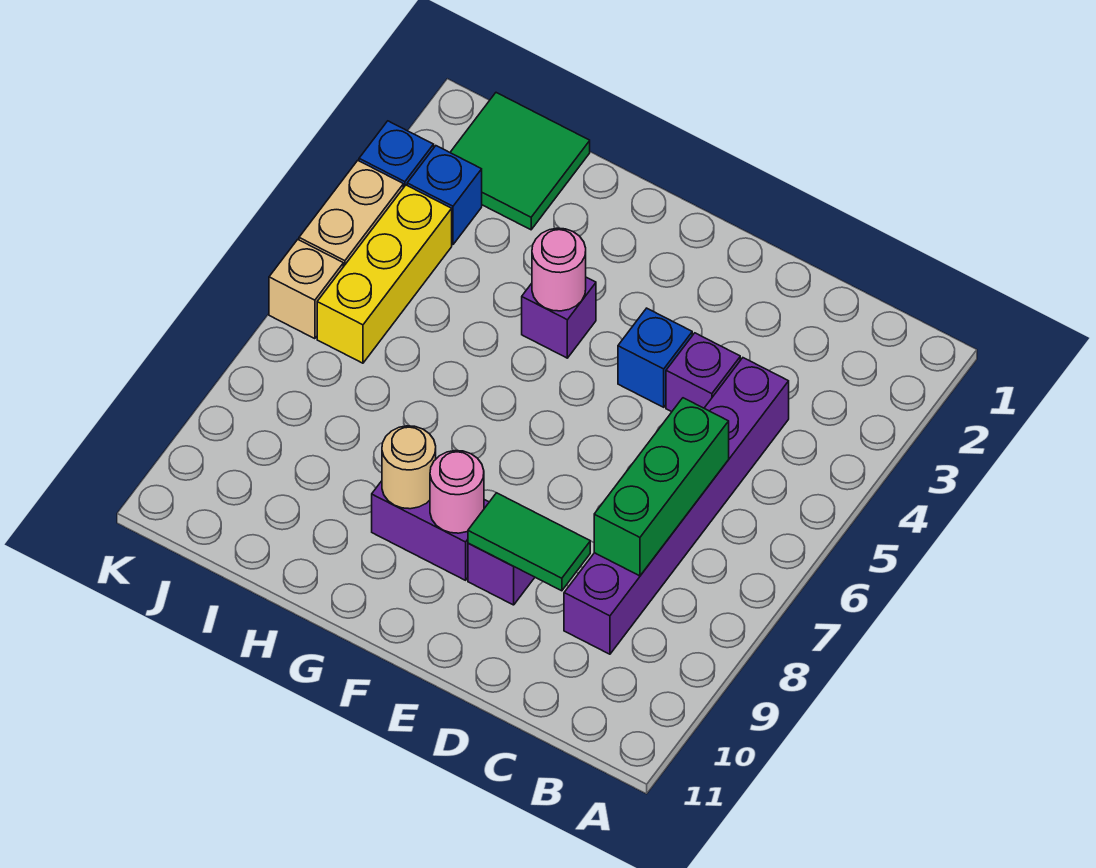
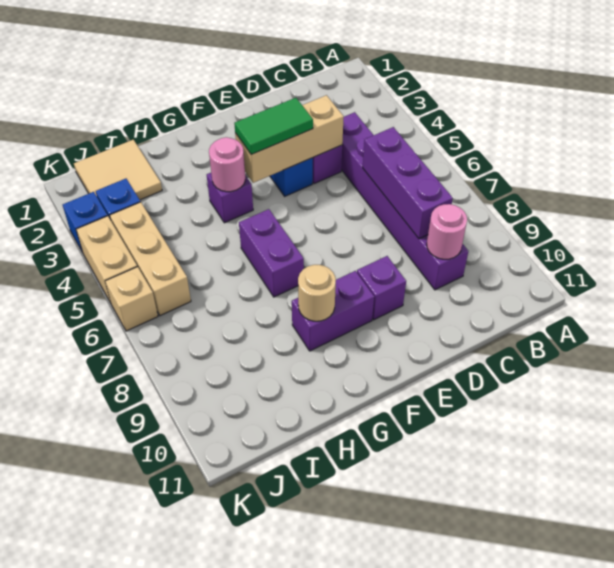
green brick C6:C8 level 2 -> purple brick C6:C8 level 2
none -> tan brick D4:F4 level 2
green tile D9:E9 level 2 -> green tile E4:F4 level 3
pink round brick F9 level 2 -> pink round brick C9 level 2
none -> purple brick G6:G7 level 1
green tile I1:J2 level 1 -> tan tile I1:J2 level 1
yellow brick J4:J6 level 1 -> tan brick J4:J6 level 1

